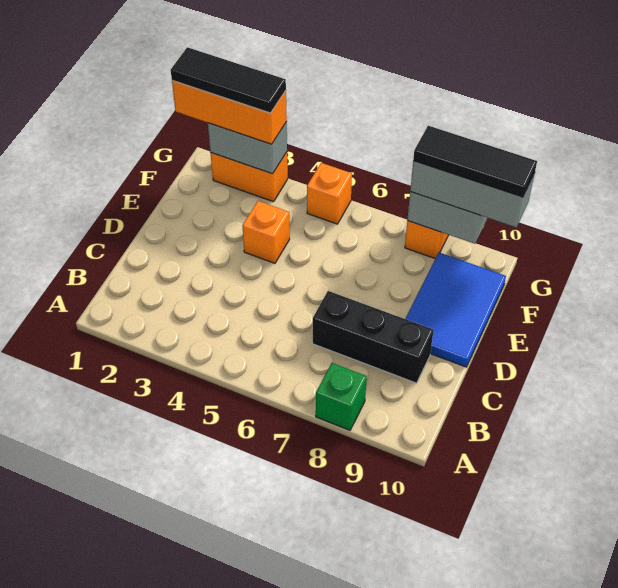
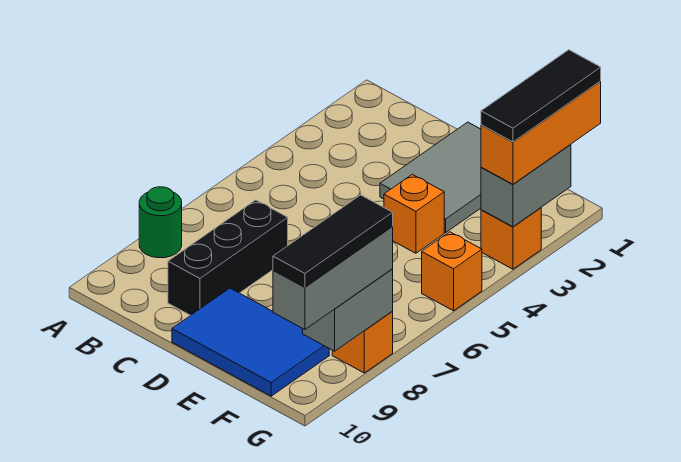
green brick A8 level 1 -> green round brick A8 level 1
none -> grey tile D1:E3 level 1
orange brick G2:G3 level 1 -> orange brick G3 level 1

